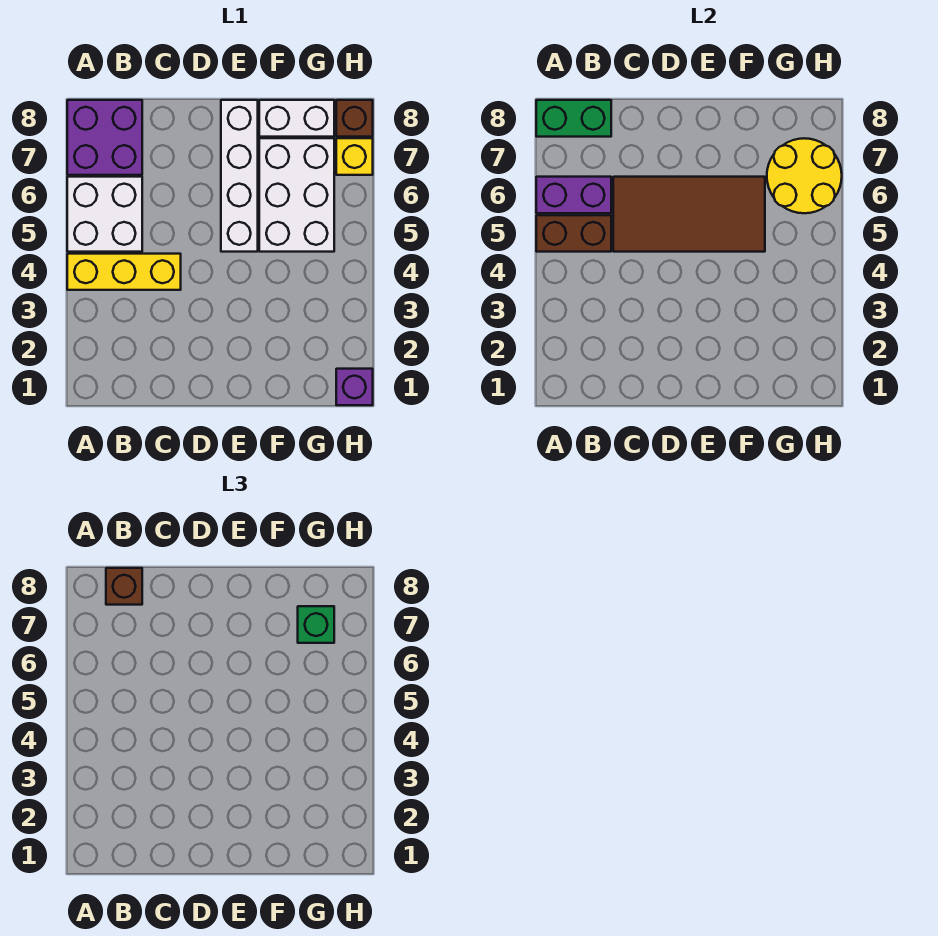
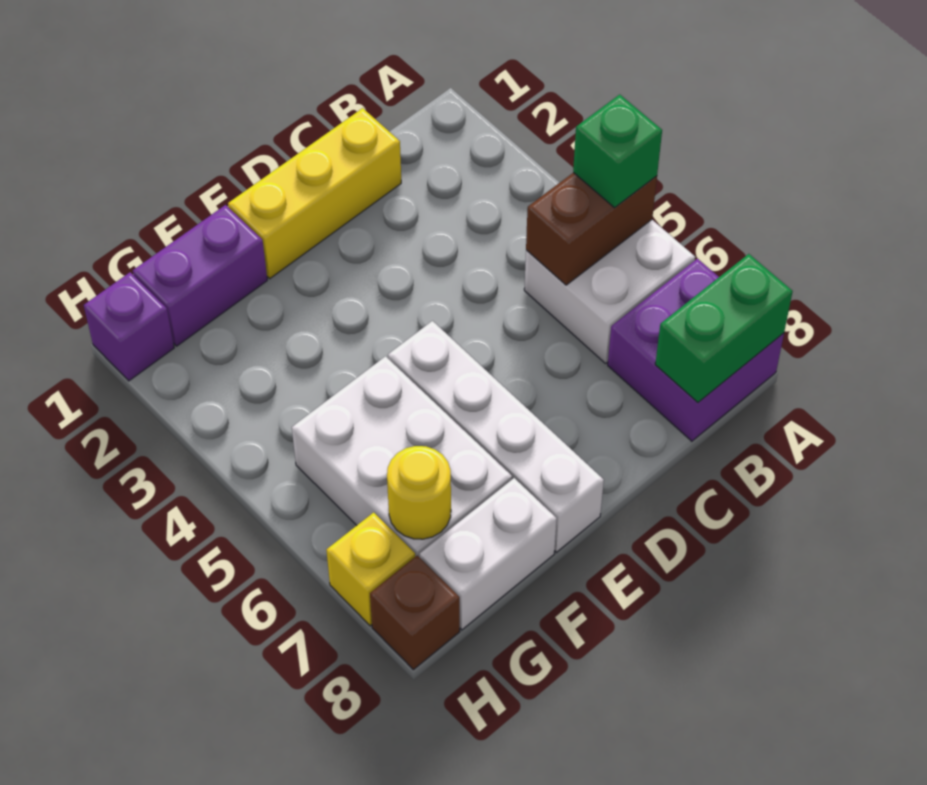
yellow brick A4:C4 level 1 -> yellow brick C1:E1 level 1
purple brick A6:B6 level 2 -> purple brick F1:G1 level 1
brown brick B8 level 3 -> none
brown tile C5:F6 level 2 -> none
yellow round brick G6:H7 level 2 -> yellow round brick G7 level 2
green brick G7 level 3 -> green brick A5 level 3

